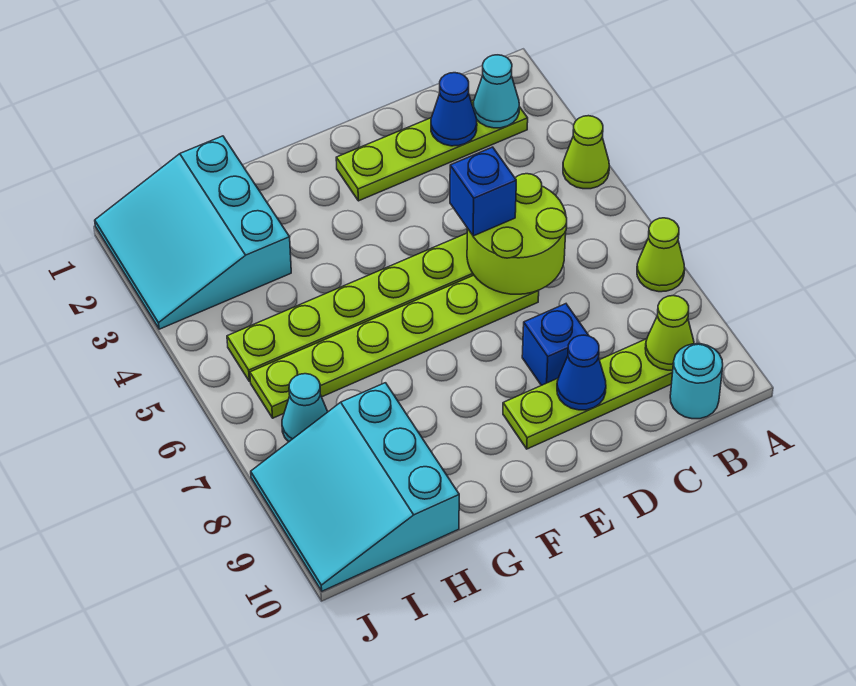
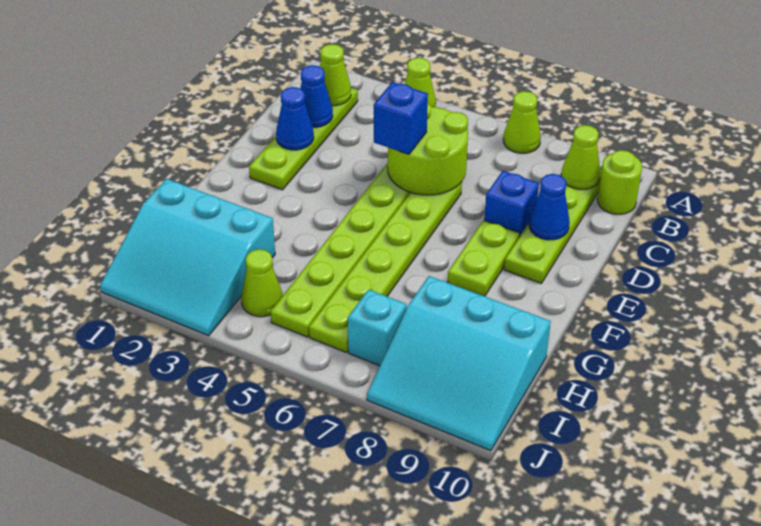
cyan cone B2 level 2 -> lime cone B2 level 2
cyan round brick B10 level 1 -> lime round brick B10 level 1
none -> blue cone D2 level 2
none -> lime plate E8:F8 level 1
none -> lime cone I4 level 1
cyan cone I7 level 1 -> cyan brick I7 level 1

